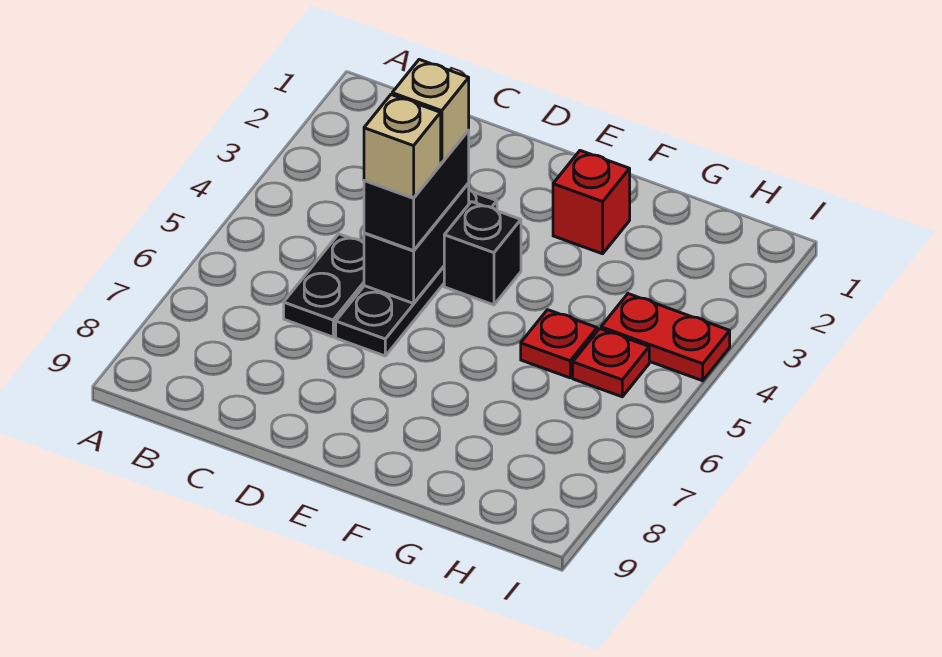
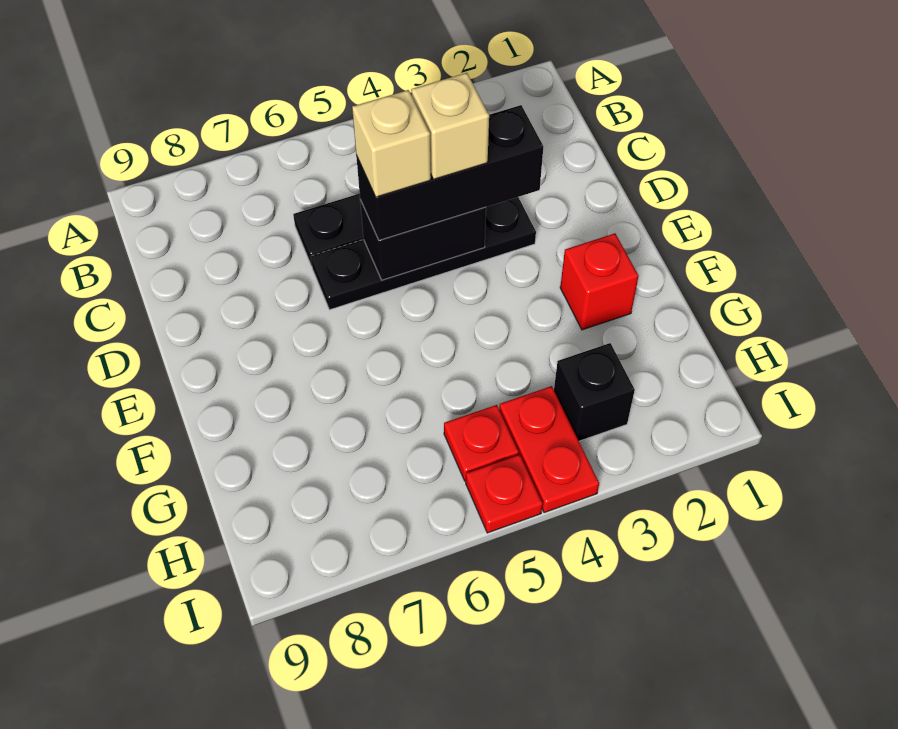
black brick D4:D5 level 3 -> black brick D3:D5 level 3
black brick E4 level 1 -> black brick H3 level 1
red plate G5 level 1 -> red plate I5 level 1

